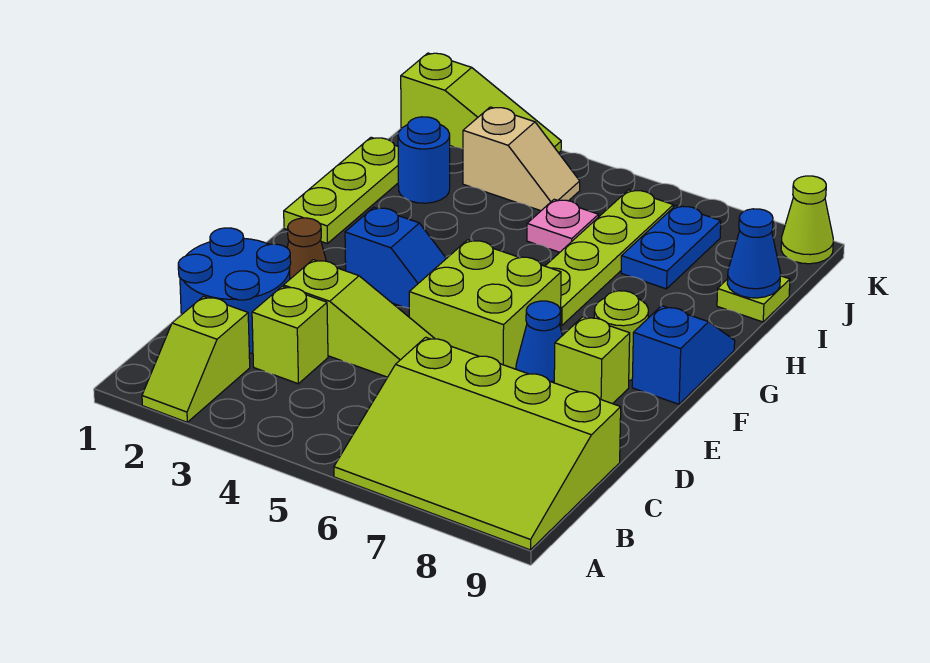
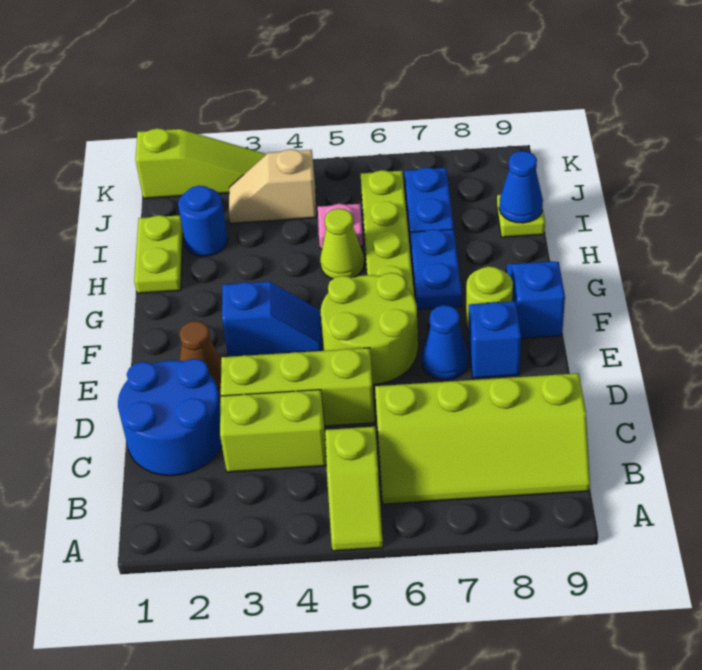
lime slope A2:B2 level 1 top B -> lime slope A5:B5 level 1 top B
lime slope A6:C9 level 1 top C -> lime slope B6:C9 level 1 top C
lime brick C3 level 1 -> lime brick C3:C4 level 1
lime slope D3:D5 level 1 top 3 -> lime brick D3:D5 level 1
lime brick E5:F6 level 1 -> lime round brick E5:F6 level 1
lime brick E8 level 1 -> blue brick E8 level 1
lime plate G1:I1 level 1 -> lime plate H1:I1 level 1
none -> blue plate G7:H7 level 1
tan slope J3:J4 level 1 top 3 -> tan slope J3:J4 level 1 top 4
lime cone K9 level 1 -> lime cone H5 level 1

